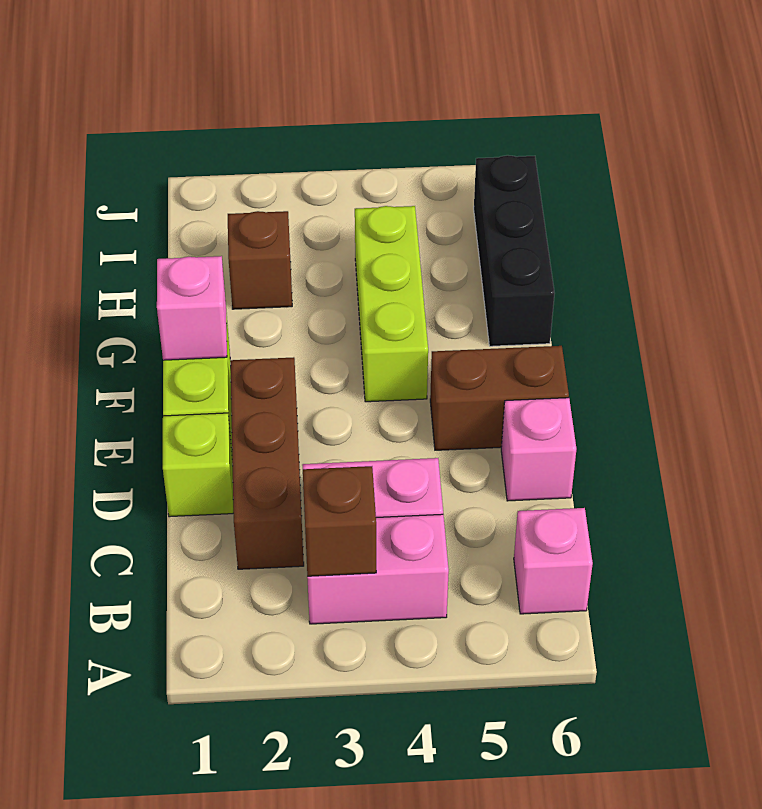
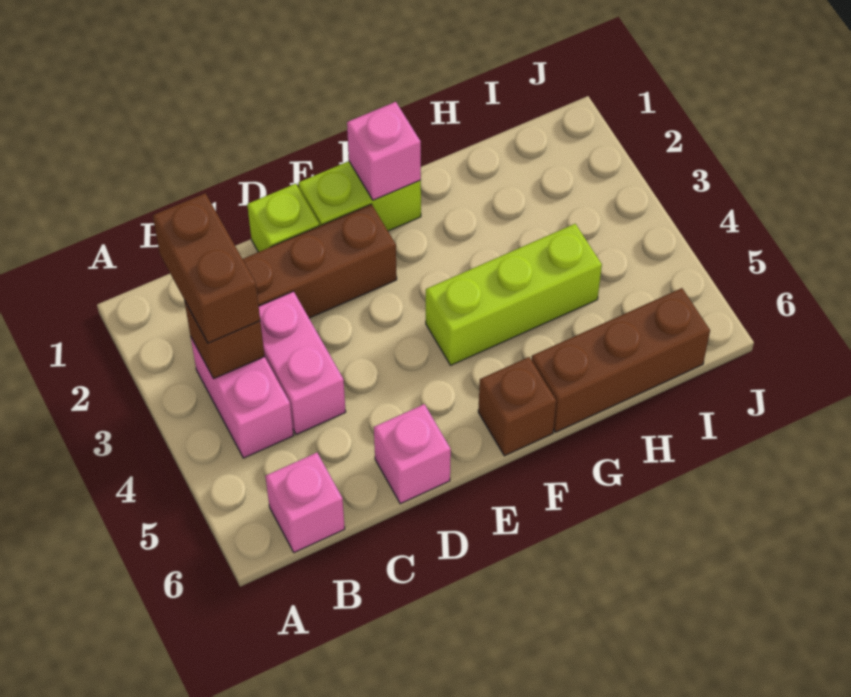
brown brick E5:E6 level 1 -> brown brick B2:B3 level 3
black brick G6:I6 level 1 -> brown brick G6:I6 level 1
brown brick H2 level 1 -> brown brick F6 level 1

